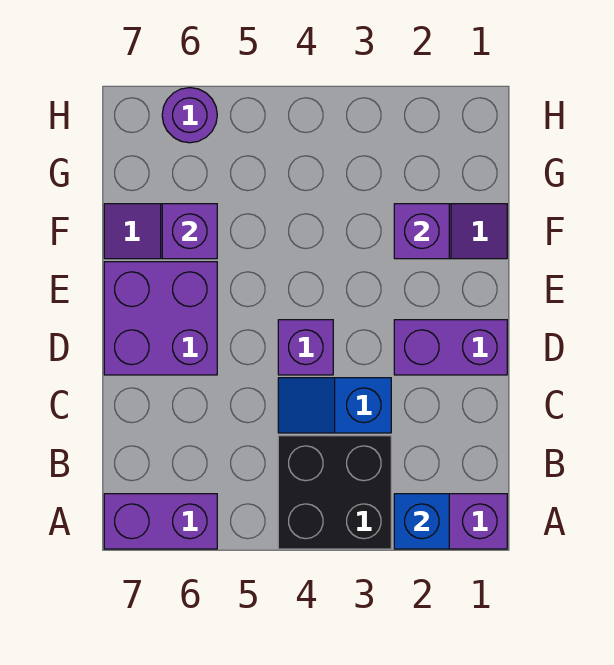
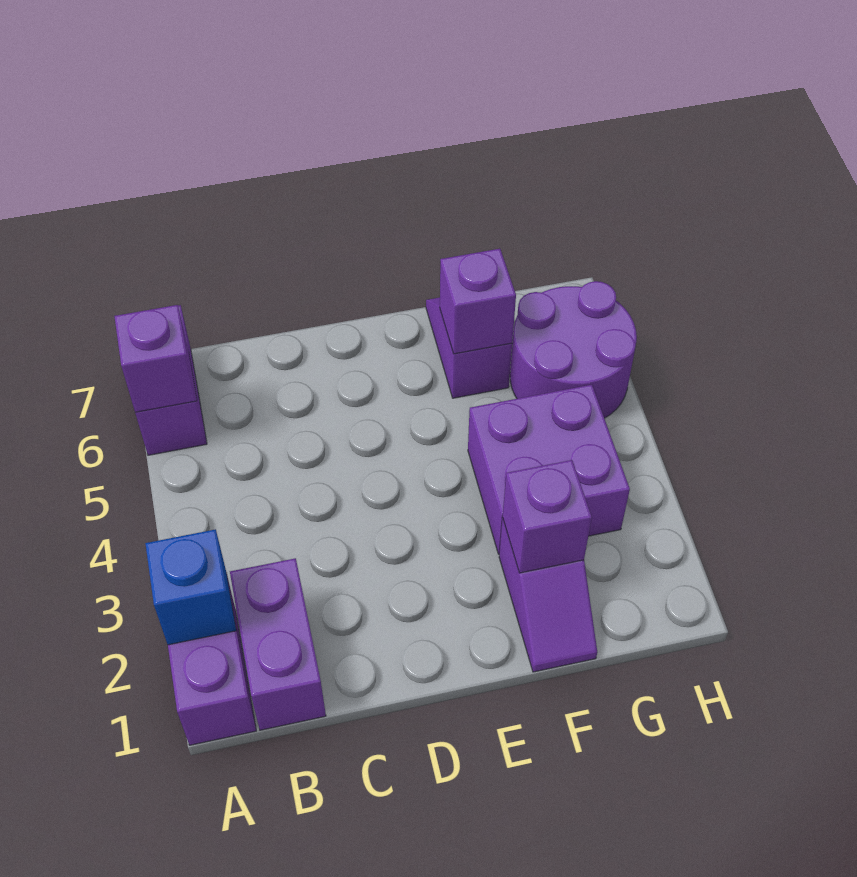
black brick A3:B4 level 1 -> none
blue slope C3:C4 level 1 top 3 -> none
purple brick D1:D2 level 1 -> purple brick B1:B2 level 1
purple brick D4 level 1 -> purple brick A6 level 2
purple brick D6:E7 level 1 -> purple brick F3:G4 level 1
purple round brick H6 level 1 -> purple round brick G5:H6 level 1

